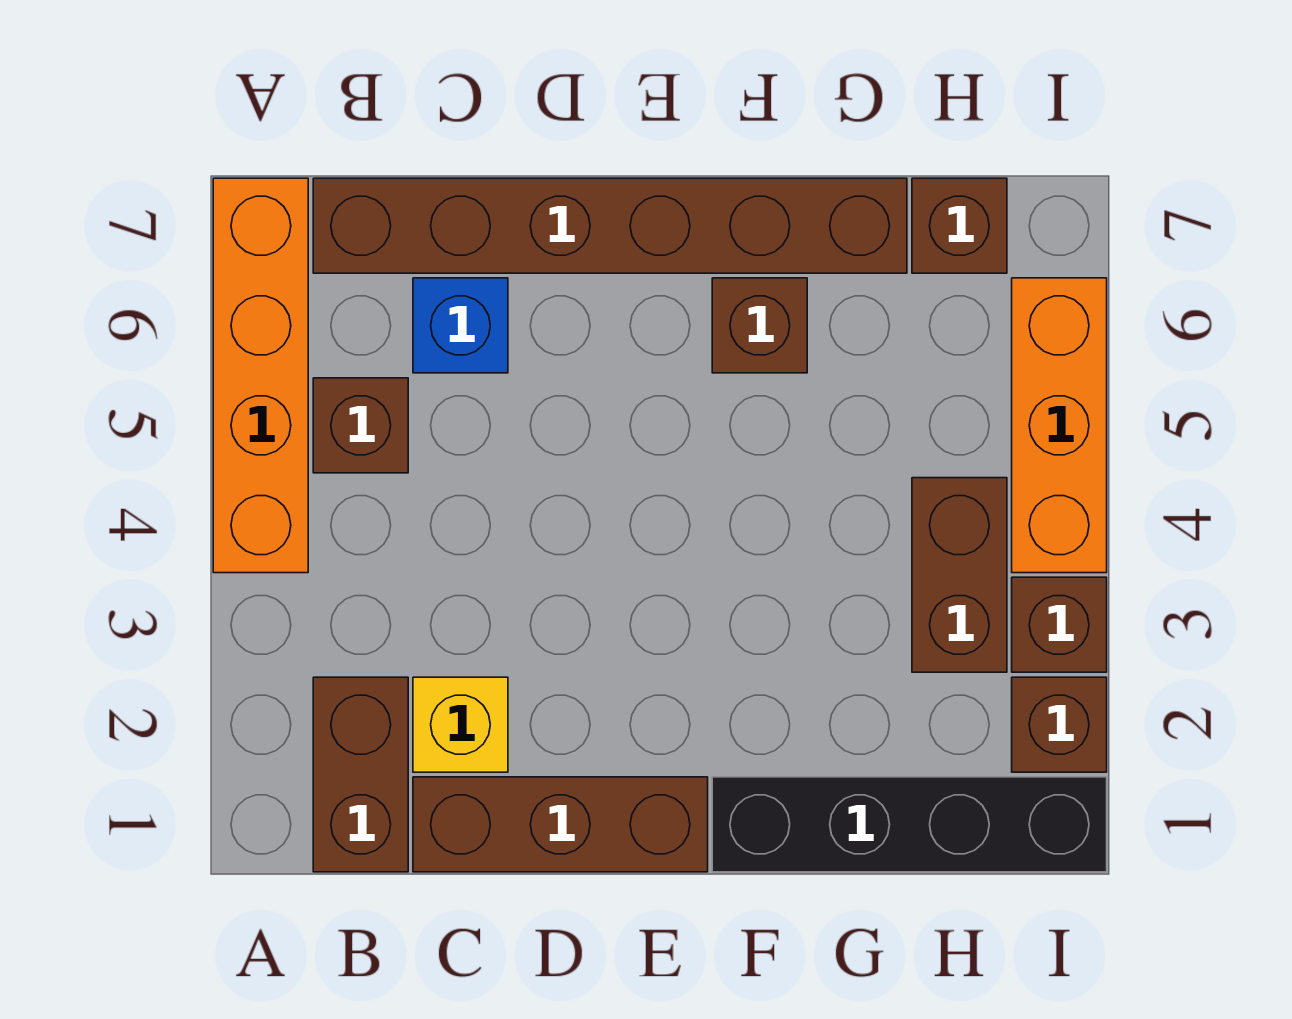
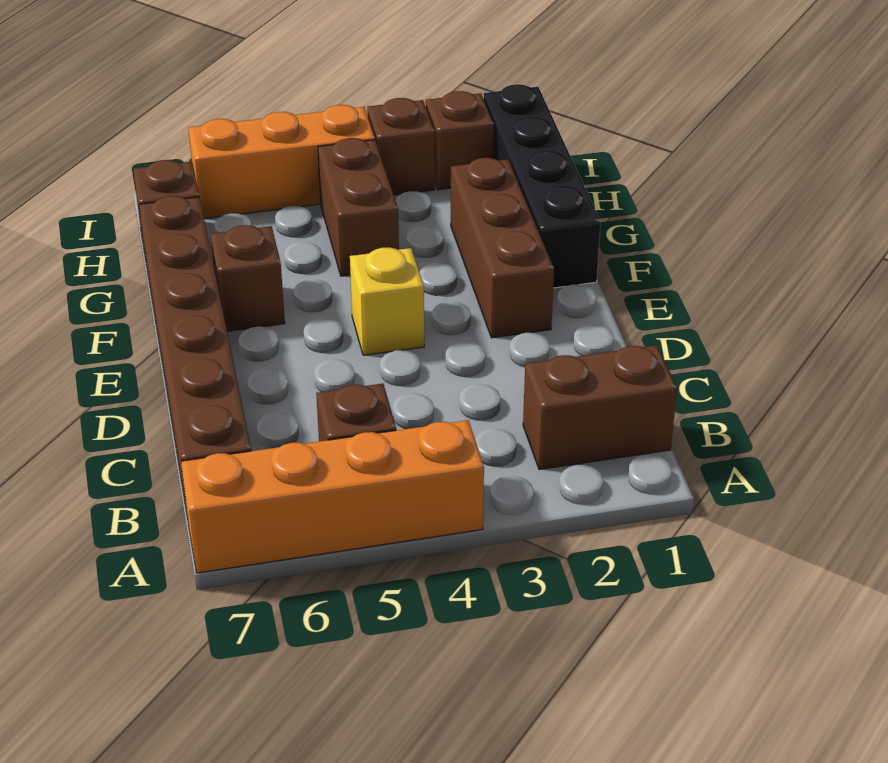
brown brick C1:E1 level 1 -> brown brick E2:G2 level 1
yellow brick C2 level 1 -> yellow brick E4 level 1
blue brick C6 level 1 -> none
brown brick H3:H4 level 1 -> brown brick G4:H4 level 1

